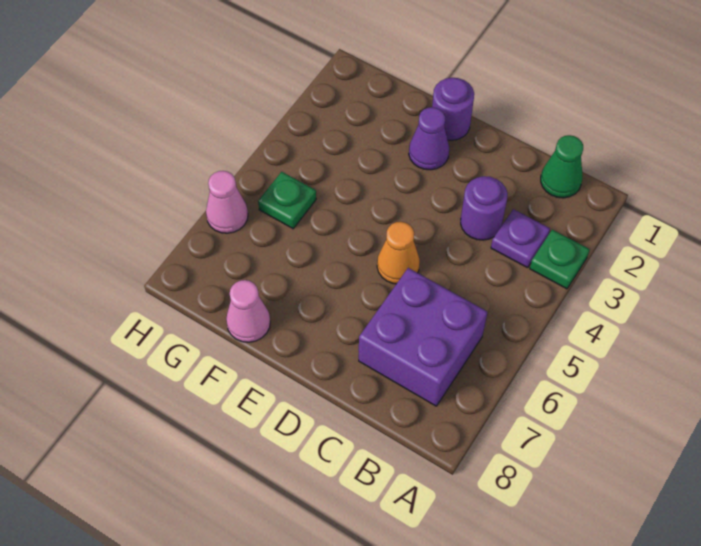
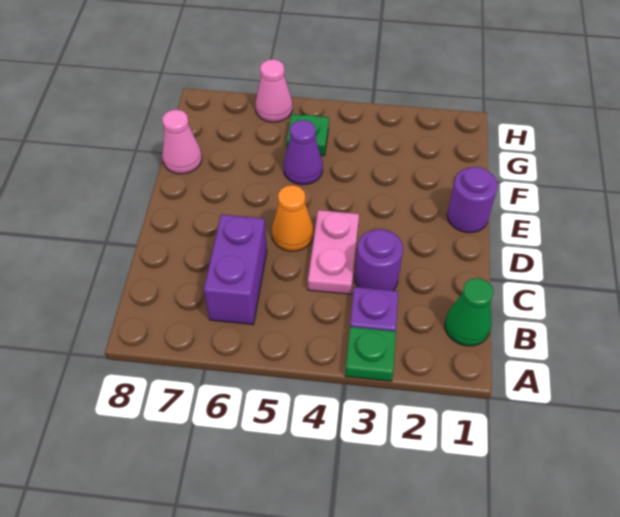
purple brick B6:C7 level 1 -> purple brick B6:C6 level 1
none -> pink plate C4:D4 level 1
purple cone E2 level 1 -> purple cone F5 level 1

